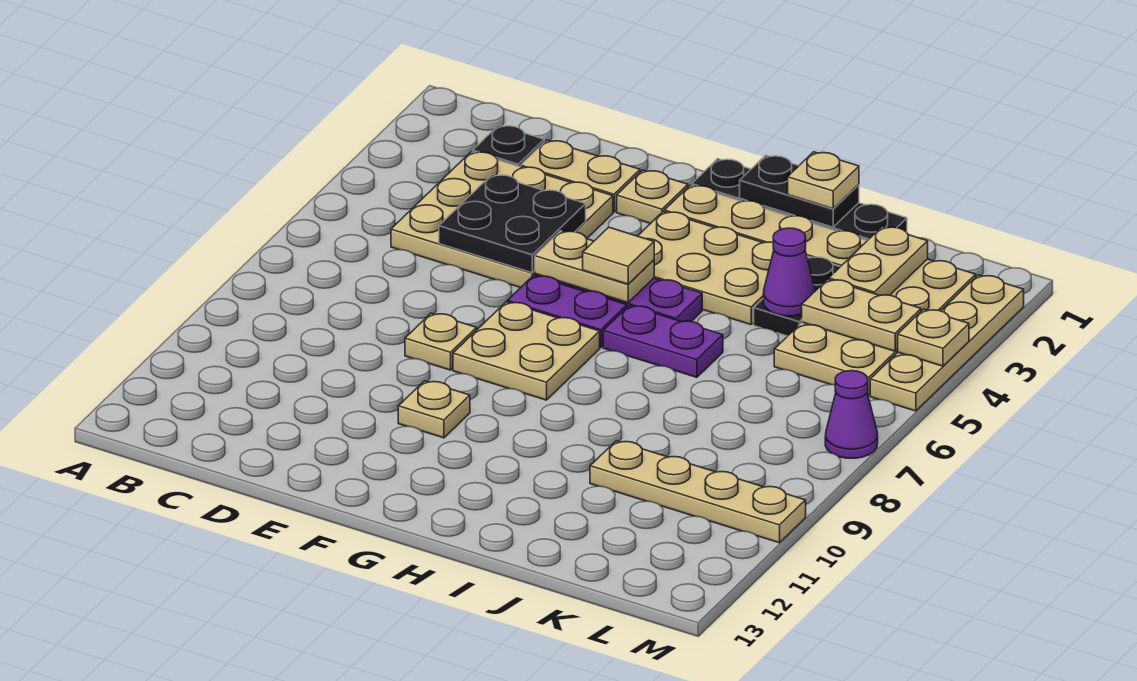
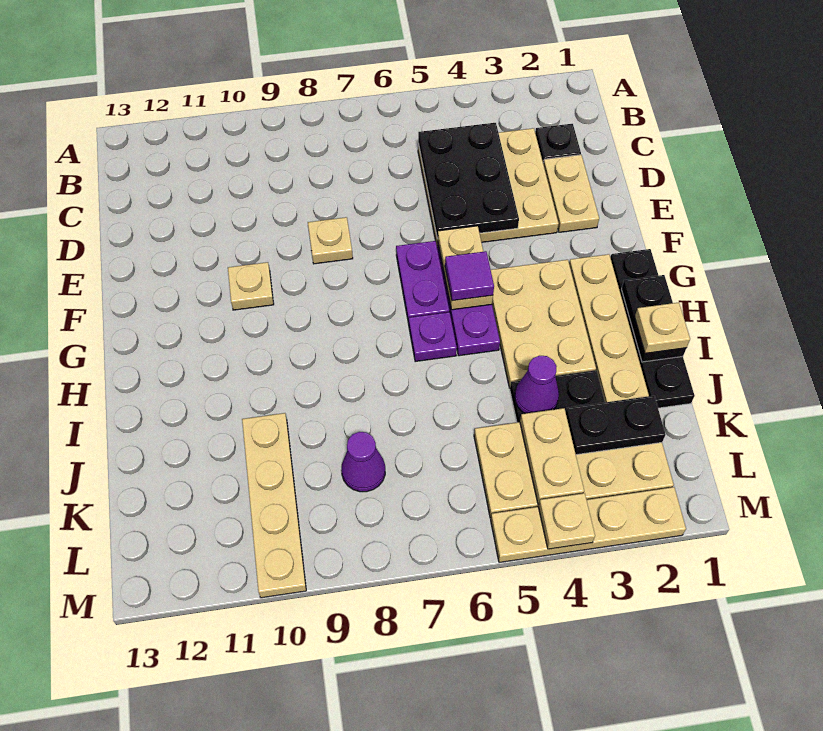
black plate D4:E5 level 2 -> black plate C4:E5 level 2
tan plate F2 level 1 -> none
tan plate F7:G8 level 1 -> none
tan tile G5 level 3 -> purple tile G5 level 3
purple plate H6:I6 level 1 -> purple plate H6 level 1
tan plate K2:K3 level 2 -> black plate K2:K3 level 2
purple cone M7 level 1 -> purple cone K8 level 1

